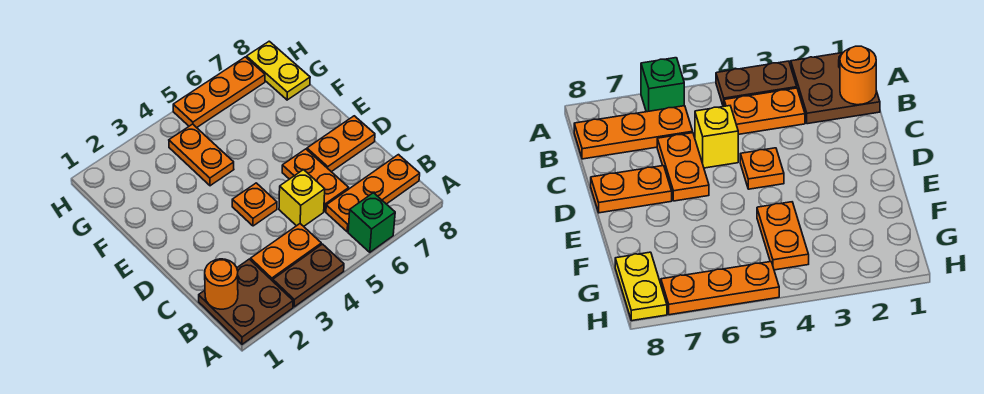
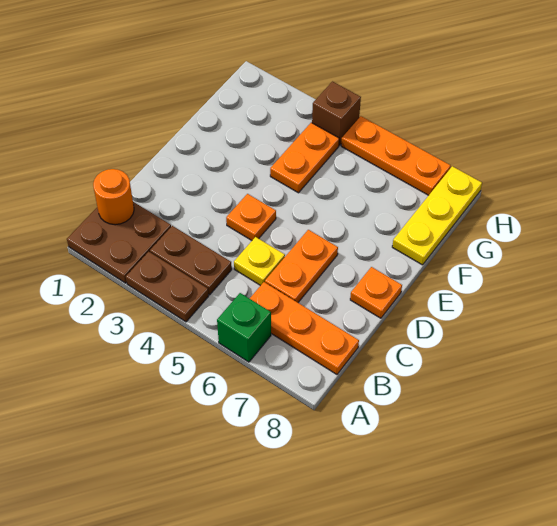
orange plate B3:B4 level 1 -> brown plate B3:B4 level 1
yellow brick C5 level 1 -> yellow plate C5 level 1
orange plate D7:D8 level 1 -> orange plate D8 level 1
yellow plate G8:H8 level 1 -> yellow plate F8:H8 level 1
none -> brown brick H4 level 1

